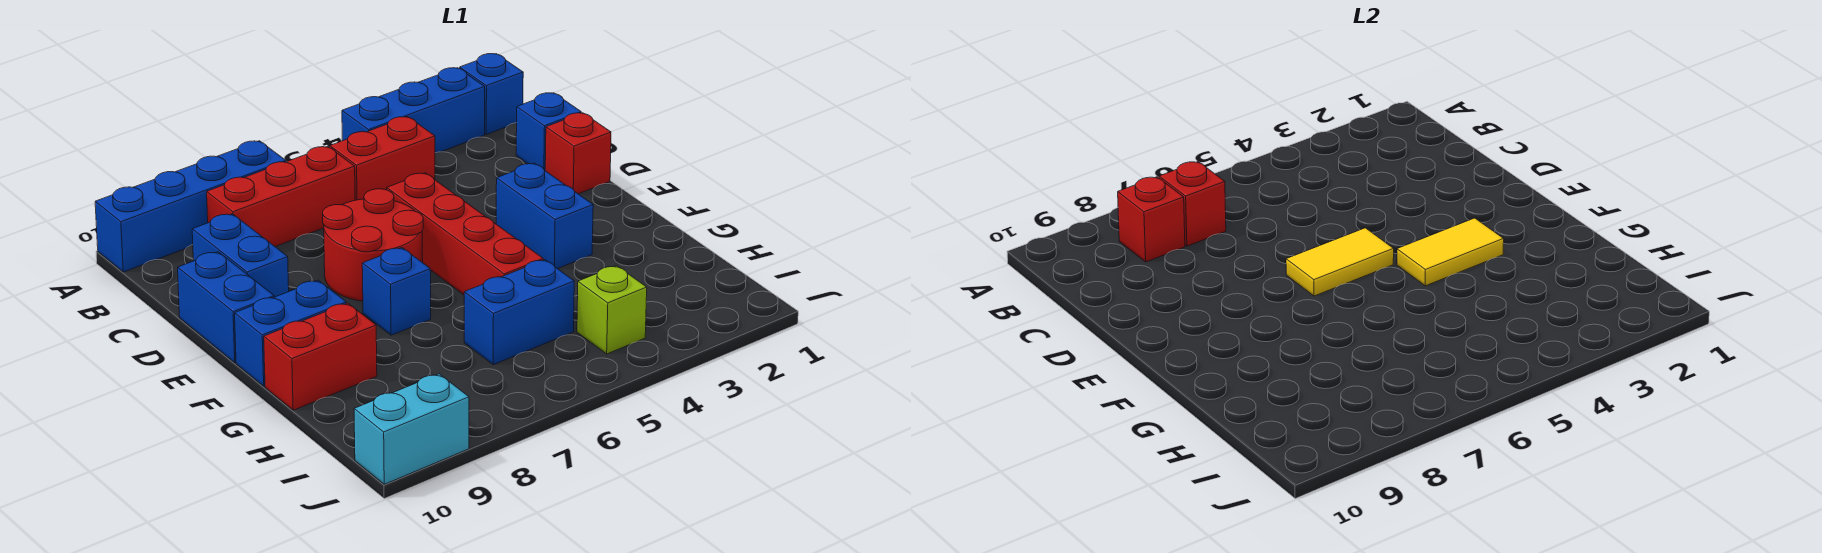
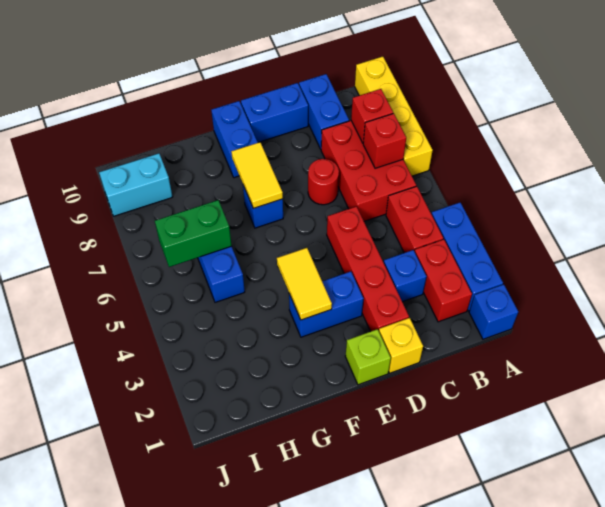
blue brick A7:A10 level 1 -> yellow brick A7:A10 level 1
red brick B6:B8 level 1 -> red brick B6:C8 level 1
blue brick C1 level 1 -> blue brick C3 level 1
blue brick C9:D9 level 1 -> blue brick C9:C10 level 1
red brick D1 level 1 -> yellow brick D1 level 1
red brick D5:G5 level 1 -> red brick D2:D5 level 1
red round brick D6:E7 level 1 -> red round brick D7 level 1
yellow tile E5:E6 level 2 -> yellow tile F7:F8 level 2
red brick G9:G10 level 1 -> red brick B2:B3 level 1
none -> green brick H6:I6 level 2
lime brick I4 level 1 -> lime brick E1 level 1
cyan brick J9:J10 level 1 -> cyan brick I9:J9 level 1

